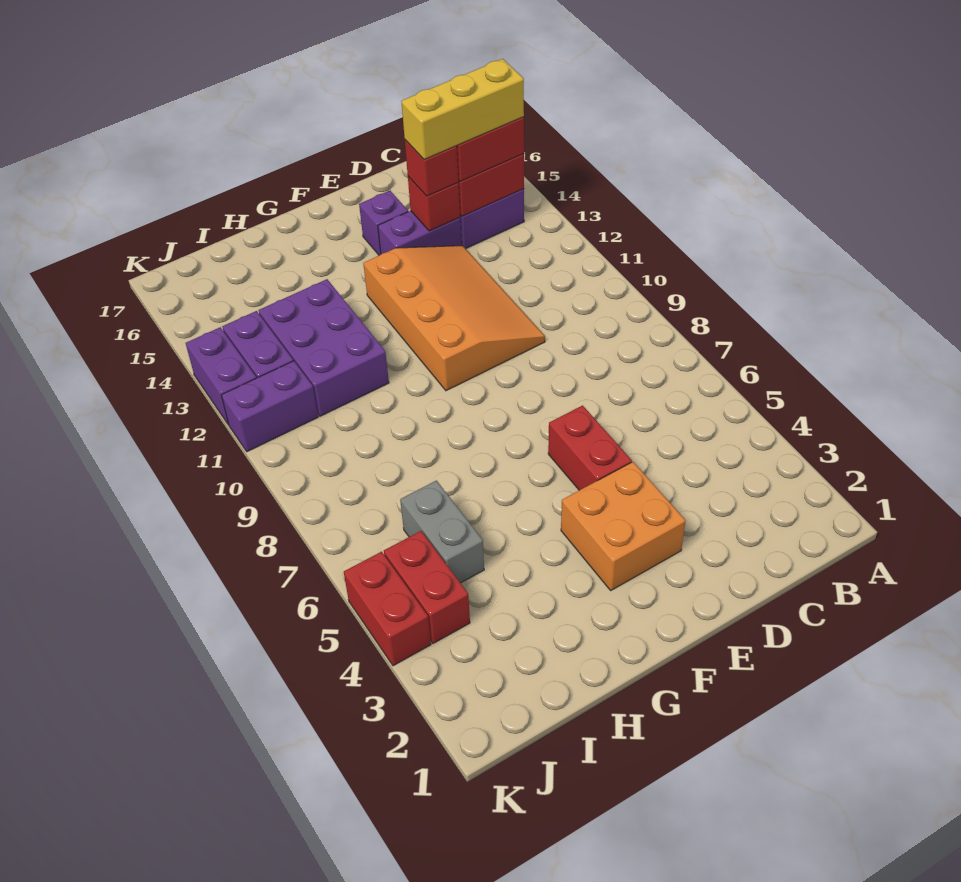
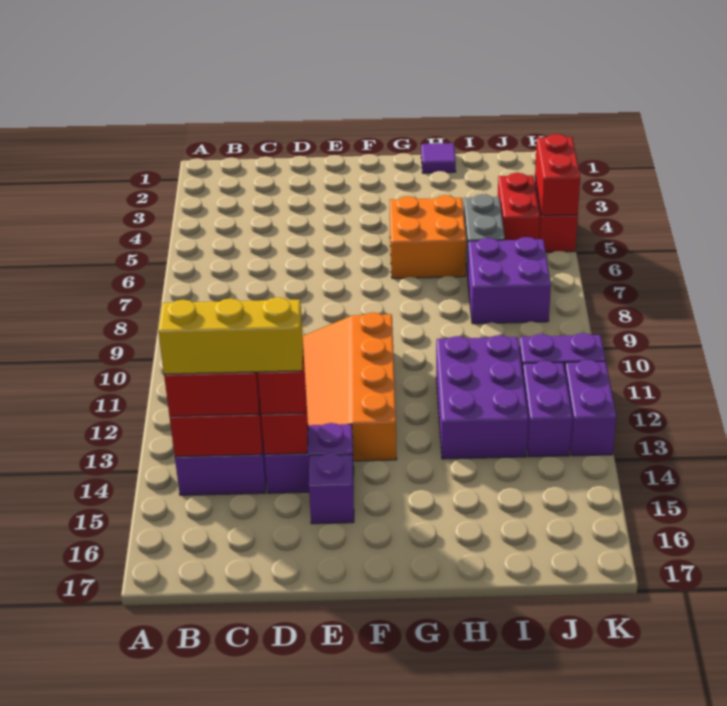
orange brick E3:F4 level 1 -> orange brick G5:H6 level 1
red brick E5:E6 level 1 -> red brick K4:K5 level 2
none -> purple tile H1 level 1
none -> purple brick I7:J8 level 1

